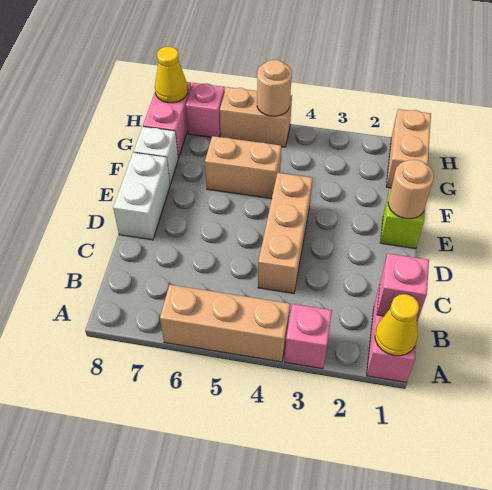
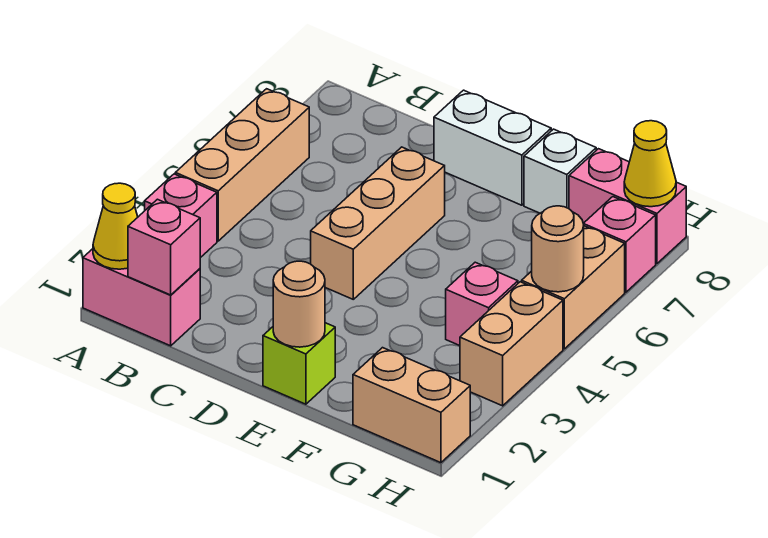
tan brick C4:E4 level 1 -> tan brick D4:D6 level 1
tan brick F5:F6 level 1 -> tan brick H3:H4 level 1
none -> pink brick G4 level 1

